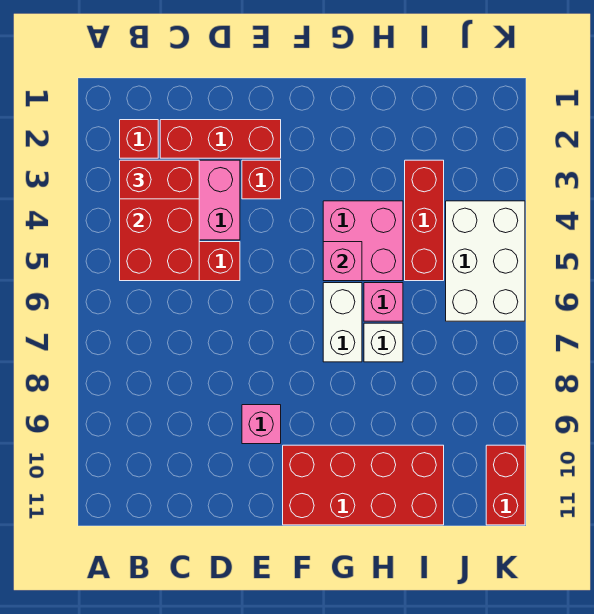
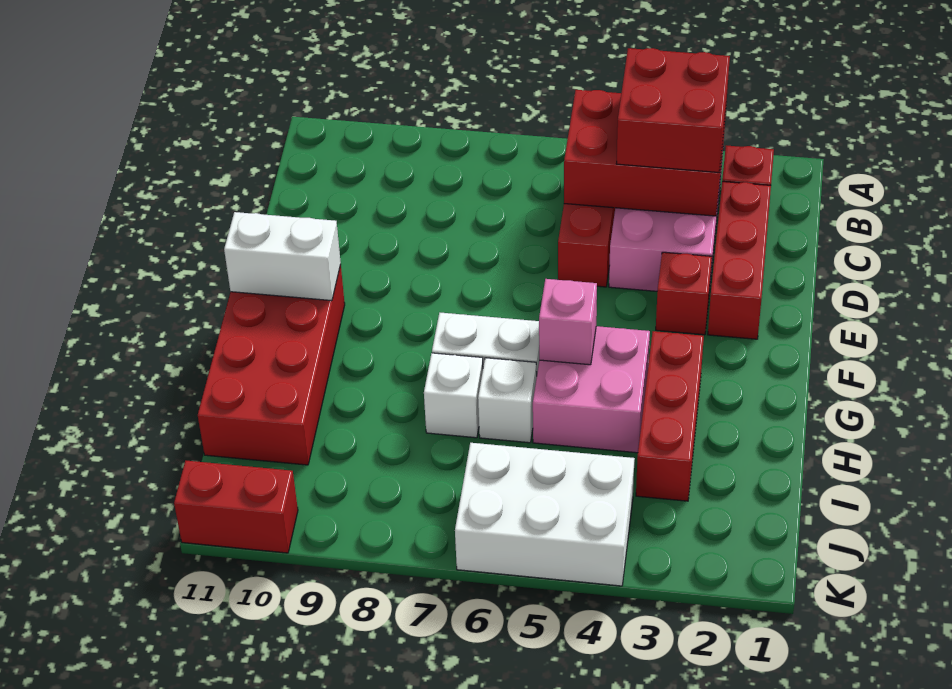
red brick B3:C3 level 3 -> red brick B3:C4 level 3
pink brick E9 level 1 -> none
none -> white brick F10:F11 level 2
pink brick H6 level 1 -> white brick H6 level 1
red brick I3:I5 level 1 -> red brick G3:I3 level 1

